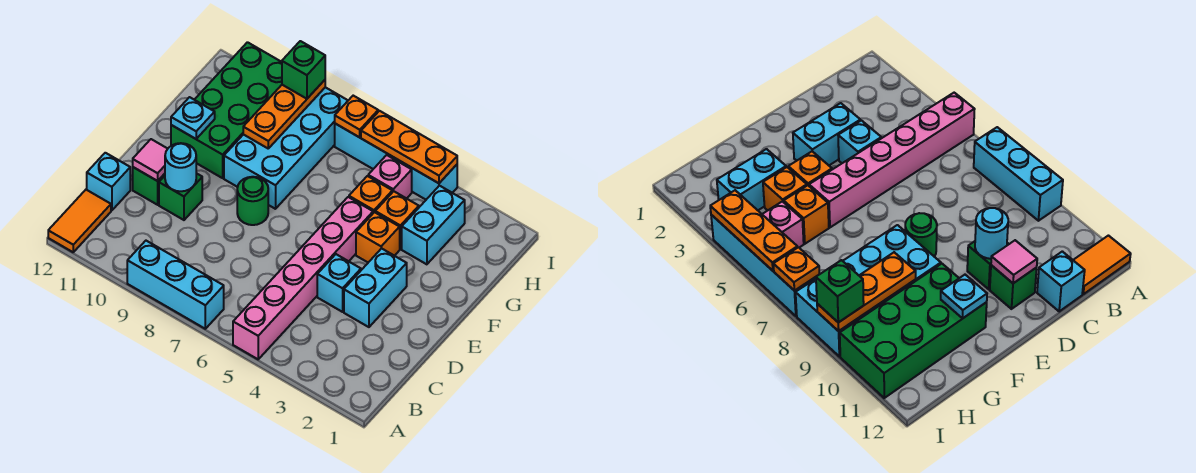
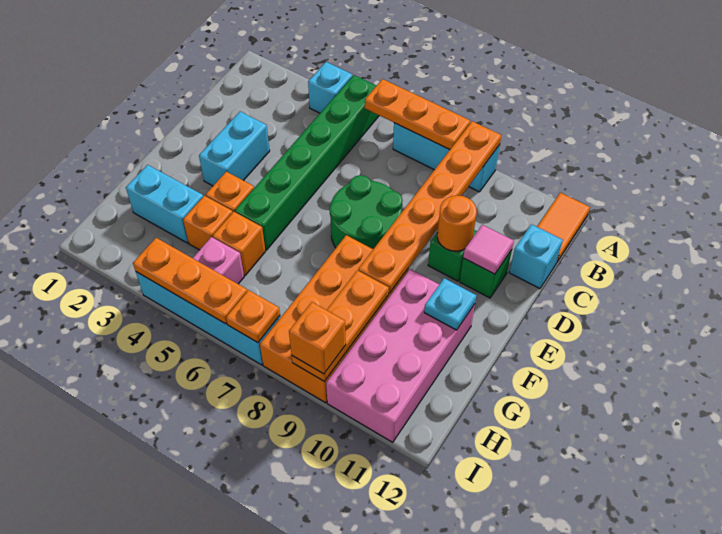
pink brick A5:F5 level 1 -> green brick A5:F5 level 1
none -> orange plate A6:A8 level 2
none -> orange plate A9:F9 level 2
cyan brick D4 level 1 -> cyan brick A4 level 1
cyan round brick D10 level 2 -> orange round brick D10 level 2
green round brick E8 level 1 -> green round brick D7:E8 level 1
cyan brick F8:I9 level 1 -> orange brick F8:I9 level 1
green brick F10:I11 level 1 -> pink brick F10:I11 level 1
cyan brick G3:H3 level 1 -> cyan brick G2:G3 level 1
green brick I9 level 3 -> orange brick I9 level 3

